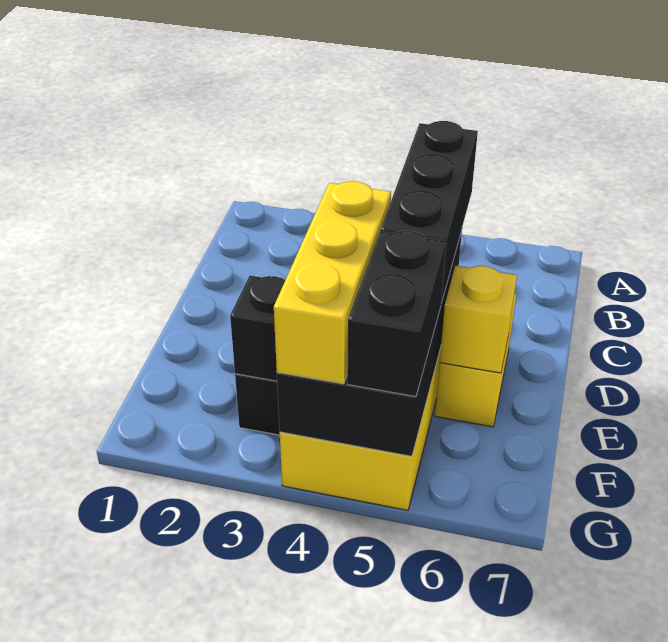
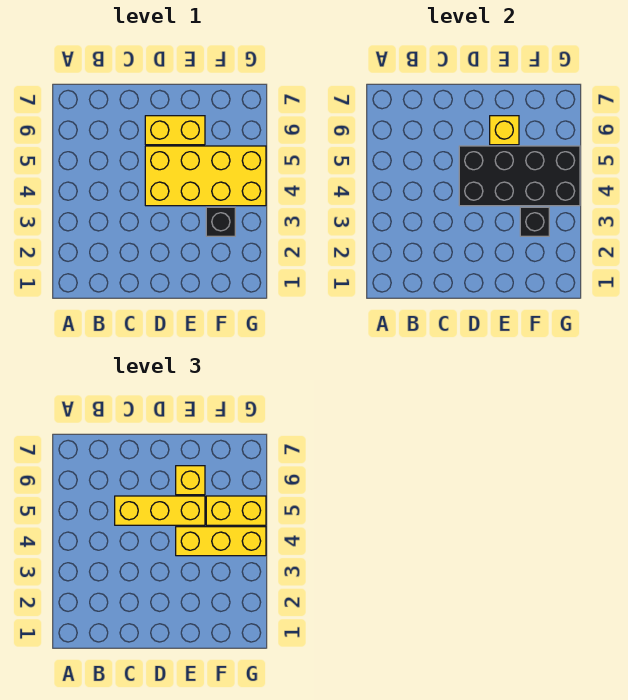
black brick C5:E5 level 3 -> yellow brick C5:E5 level 3
none -> yellow brick E6 level 3
black brick F5:G5 level 3 -> yellow brick F5:G5 level 3

